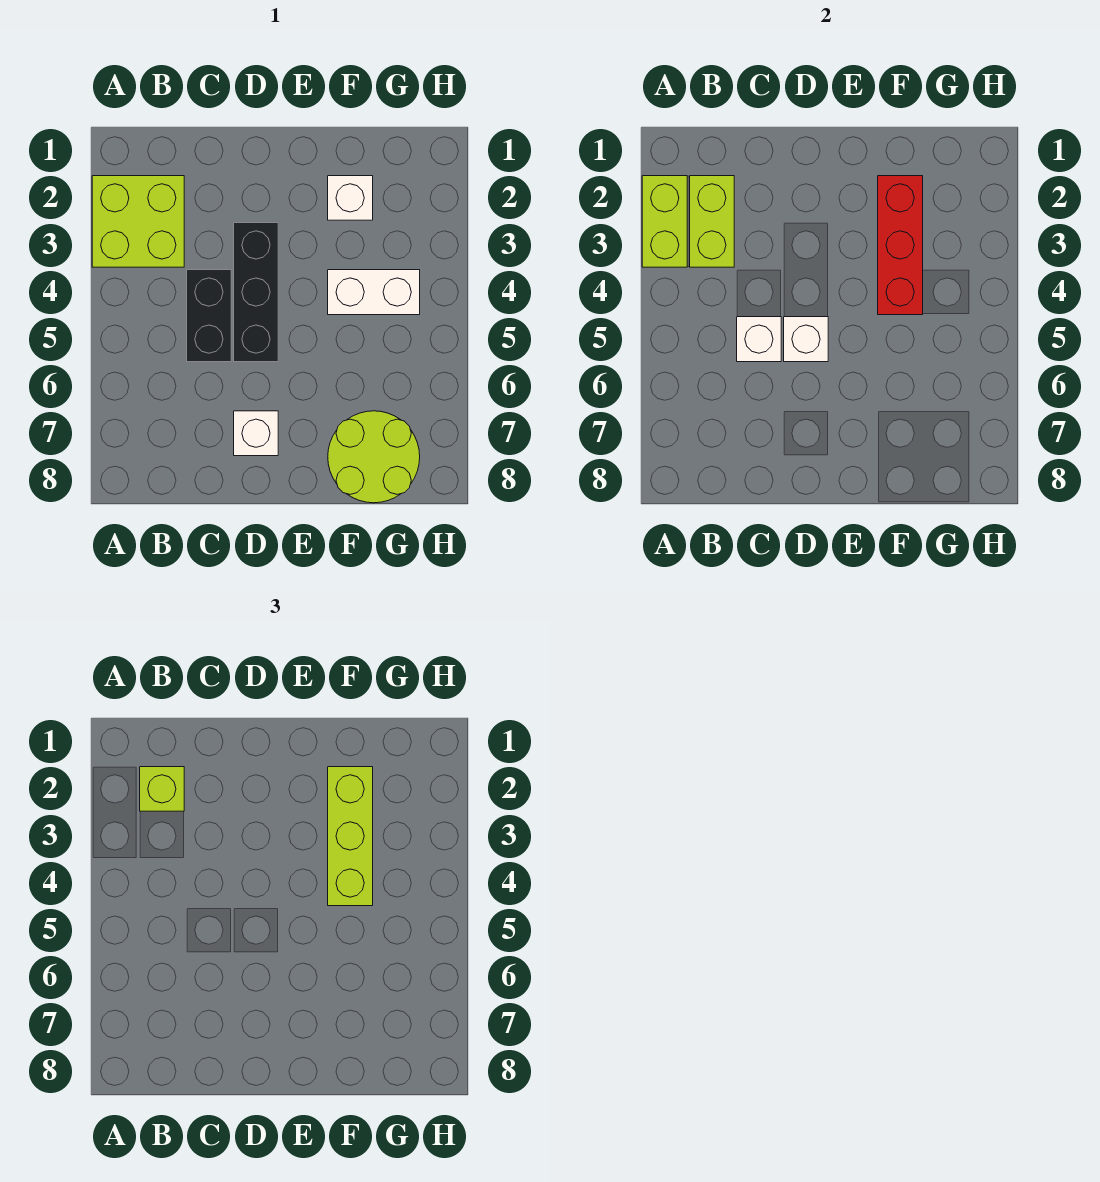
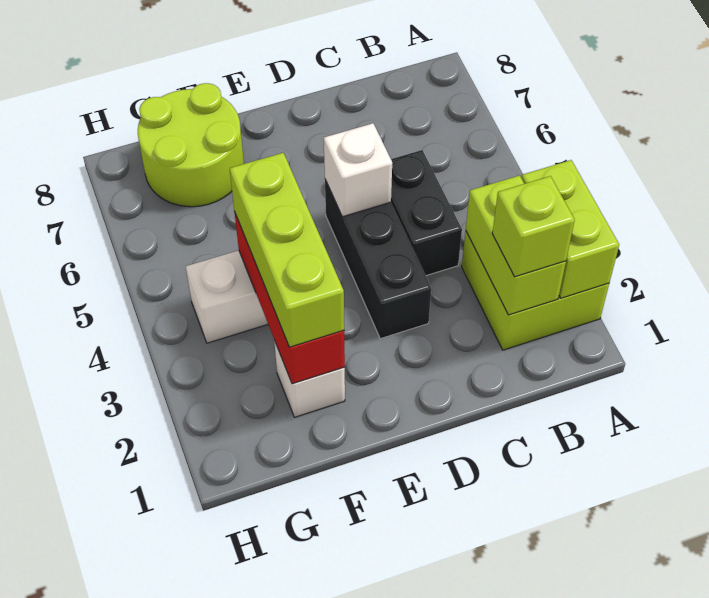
white brick C5 level 2 -> none
white brick D7 level 1 -> none

